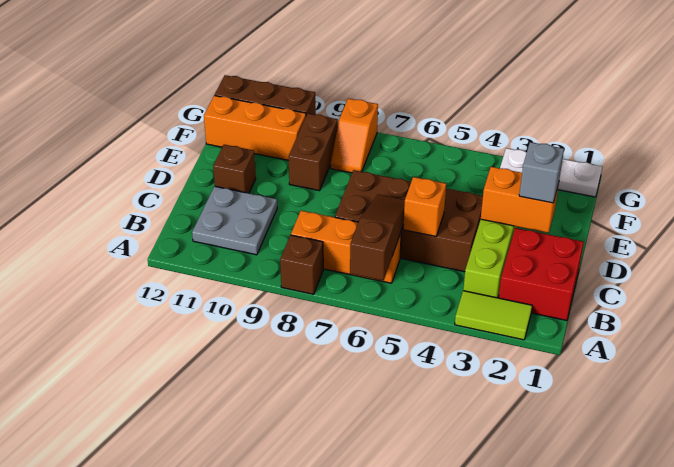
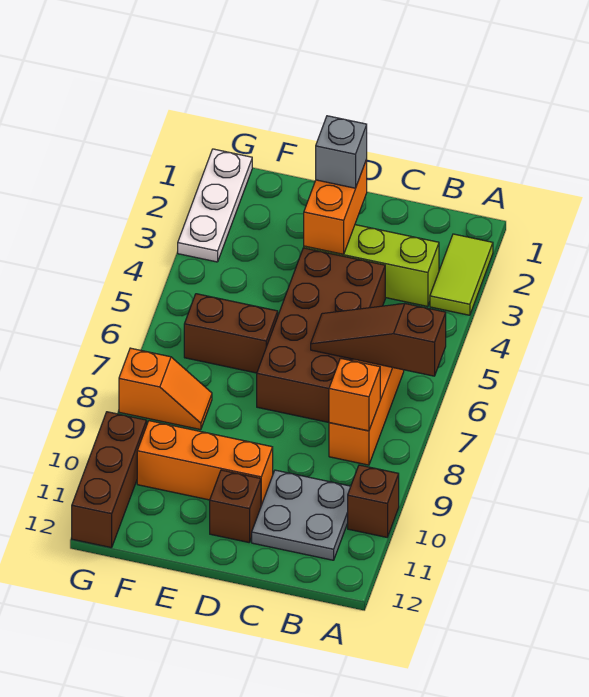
brown brick A8 level 1 -> brown brick A10 level 1
red brick B1:C2 level 1 -> none
orange brick C5 level 2 -> orange brick B8 level 2
brown brick E9:F9 level 1 -> brown brick E6:F6 level 1
orange brick F10:F12 level 1 -> orange brick D10:F10 level 1

